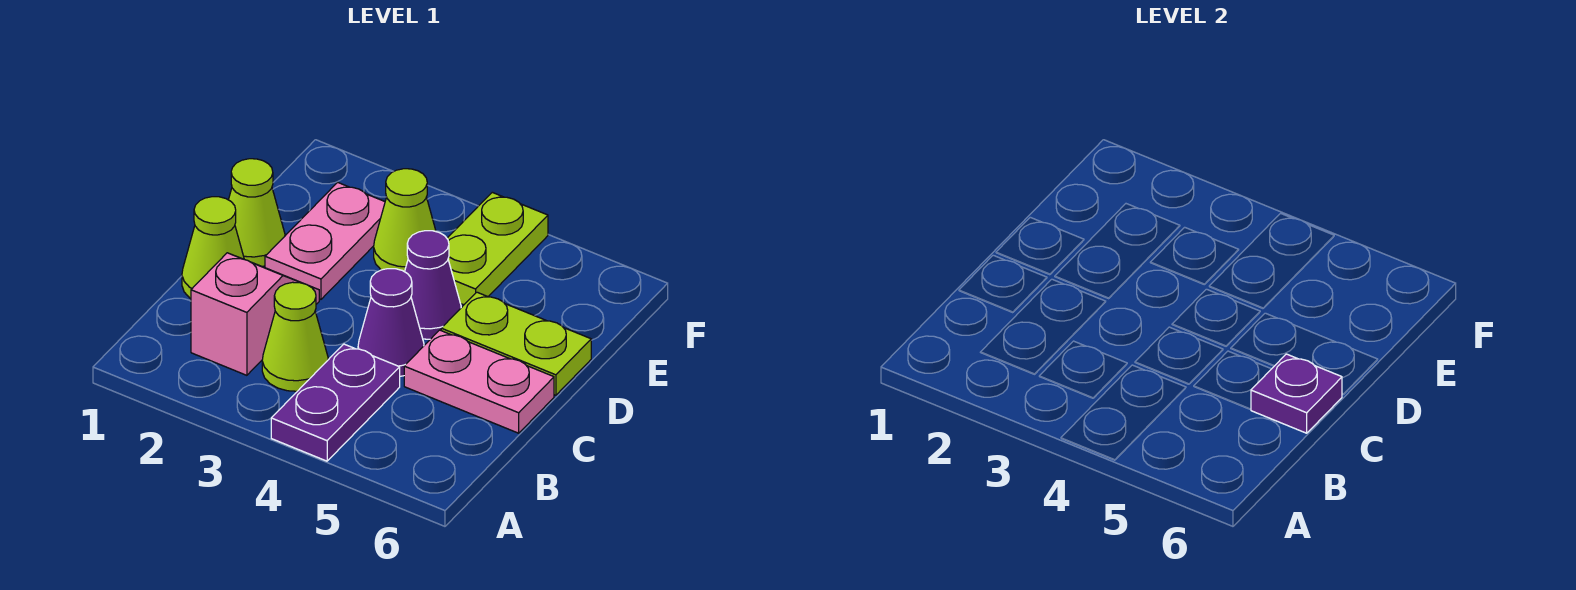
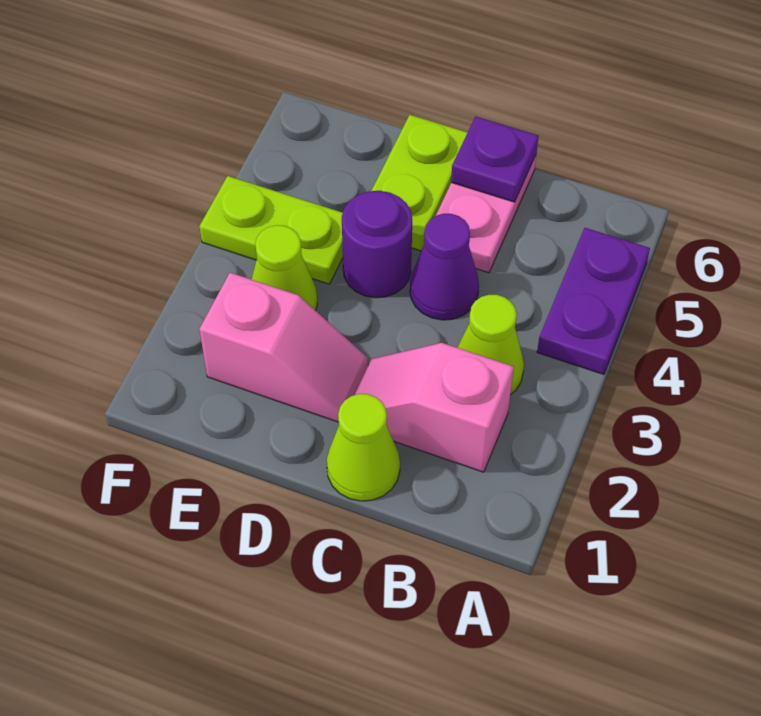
purple plate A4:B4 level 1 -> purple plate A4:A5 level 1
lime cone D1 level 1 -> none
pink plate D2:E2 level 1 -> pink slope D2:E2 level 1 top E
purple cone D4 level 1 -> purple round brick D4 level 1

